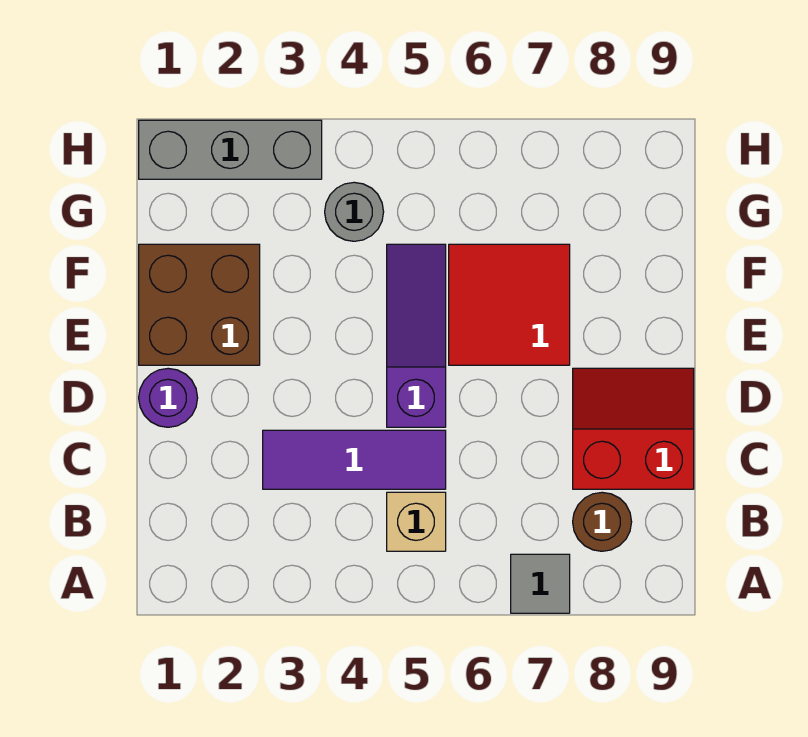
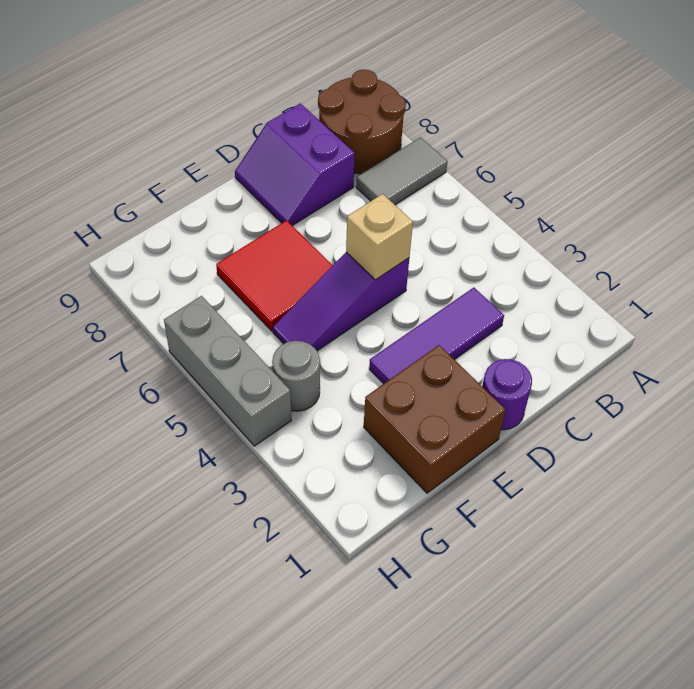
grey tile A7 level 1 -> grey tile A7:B7 level 1
tan brick B5 level 1 -> tan brick D5 level 2
brown round brick B8 level 1 -> brown round brick A8:B9 level 1
purple tile C3:C5 level 1 -> purple tile C3:E3 level 1
red slope C8:D9 level 1 top C -> purple slope C8:D9 level 1 top C
grey brick H1:H3 level 1 -> grey brick H4:H6 level 1

